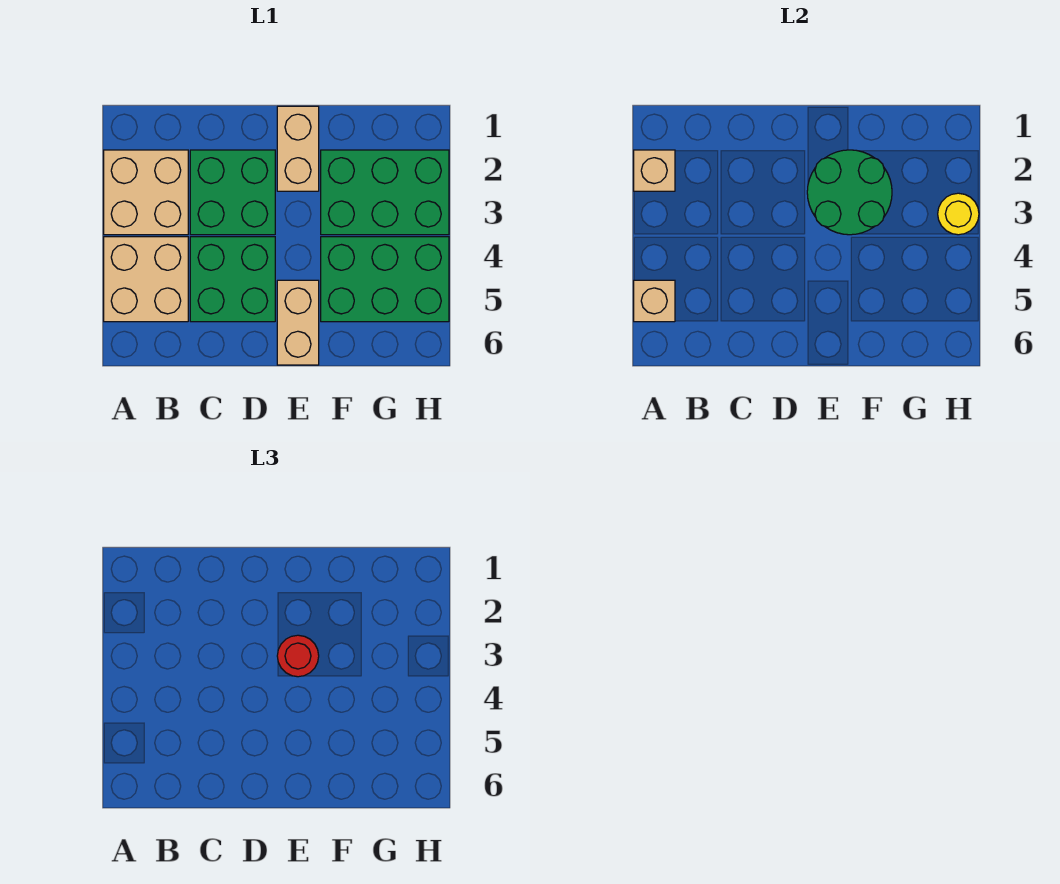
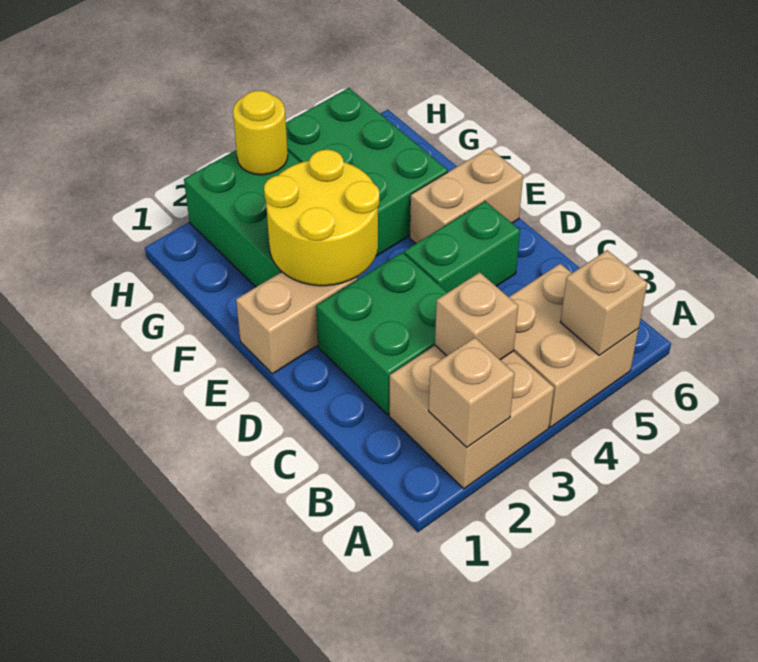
none -> tan brick B3 level 2
green brick C4:D5 level 1 -> green brick D4:D5 level 1
green round brick E2:F3 level 2 -> yellow round brick E2:F3 level 2
red round brick E3 level 3 -> none

